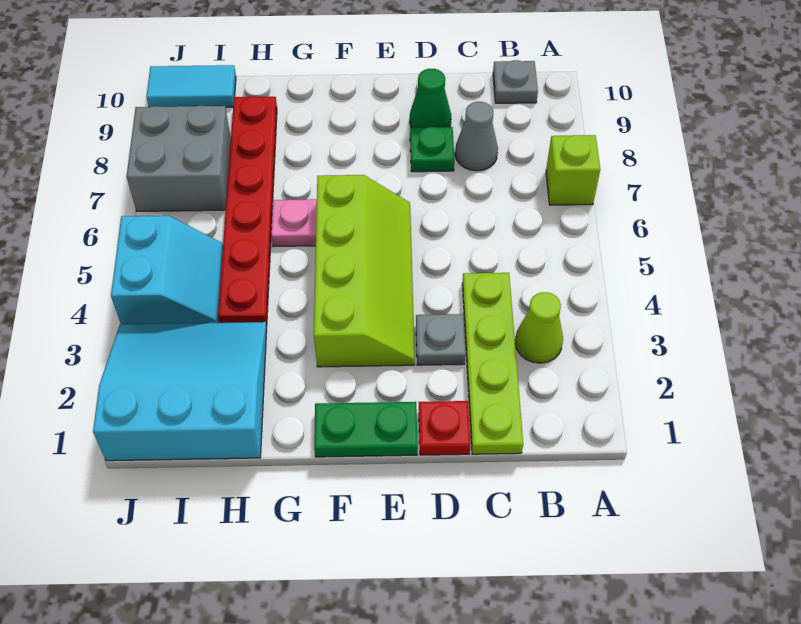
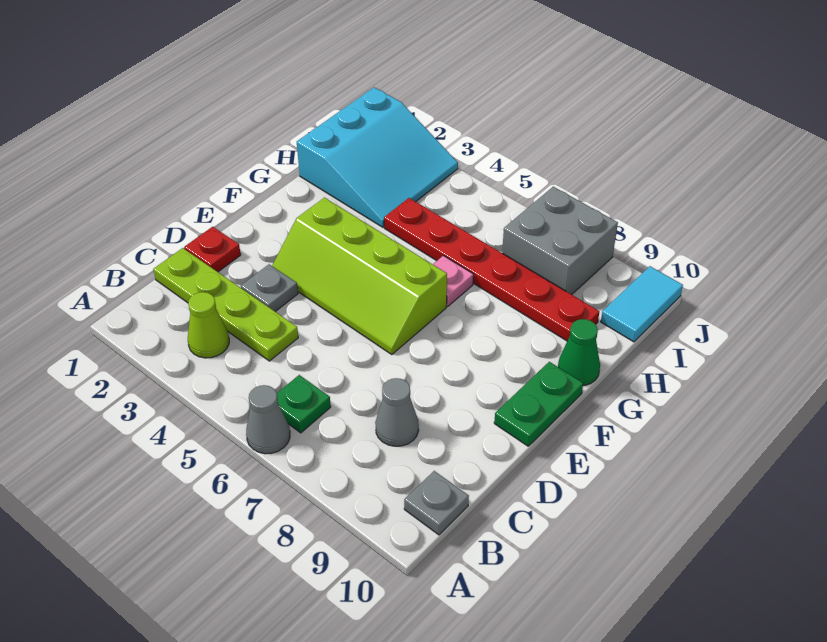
none -> grey cone A6 level 1
lime brick A7 level 1 -> none
green plate D8 level 1 -> green plate B6 level 1
green cone D9 level 1 -> green cone G10 level 1
green plate E1:F1 level 1 -> green plate E10:F10 level 1
cyan slope I4:J5 level 1 top J -> none

